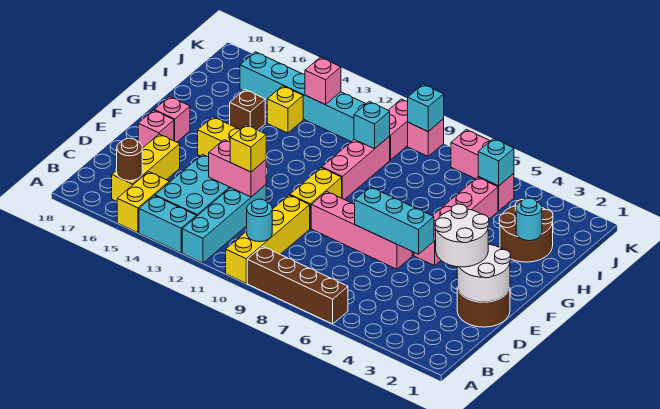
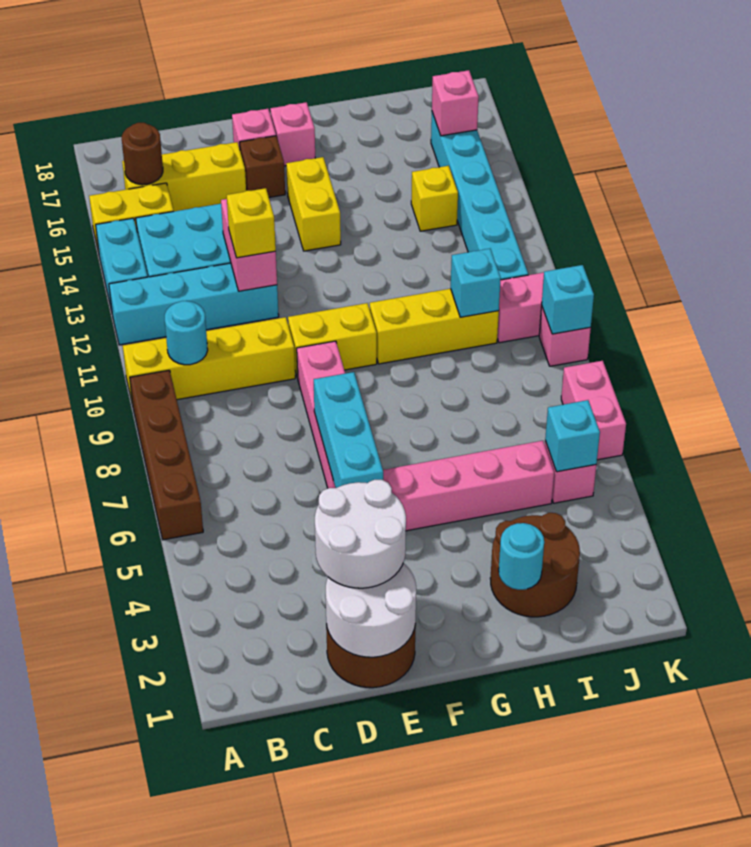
pink brick G10:I10 level 1 -> yellow brick G10:I10 level 1
brown brick H15 level 1 -> brown brick E16 level 1
pink brick J13 level 2 -> pink brick J16 level 2

